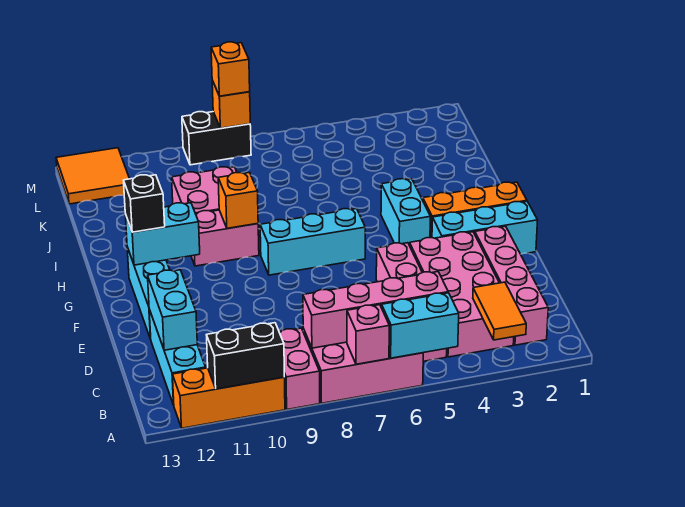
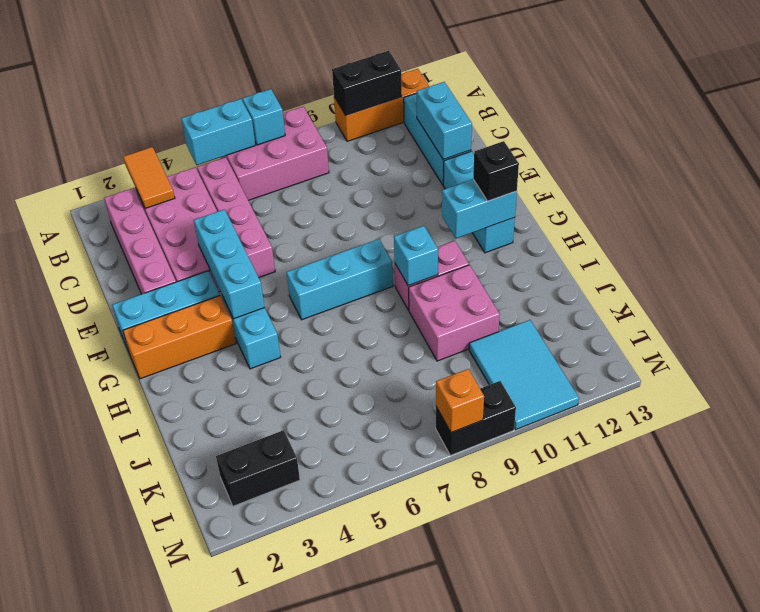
pink brick A7 level 2 -> cyan brick A7 level 2
pink brick A9:B9 level 1 -> none
pink brick B5:B8 level 2 -> none
none -> cyan brick E4:G4 level 2
orange brick H9 level 2 -> cyan brick H9 level 2
none -> cyan tile K10:M11 level 1
none -> black brick L2:L3 level 1
orange tile L12:M13 level 1 -> none
orange brick M8 level 3 -> none

